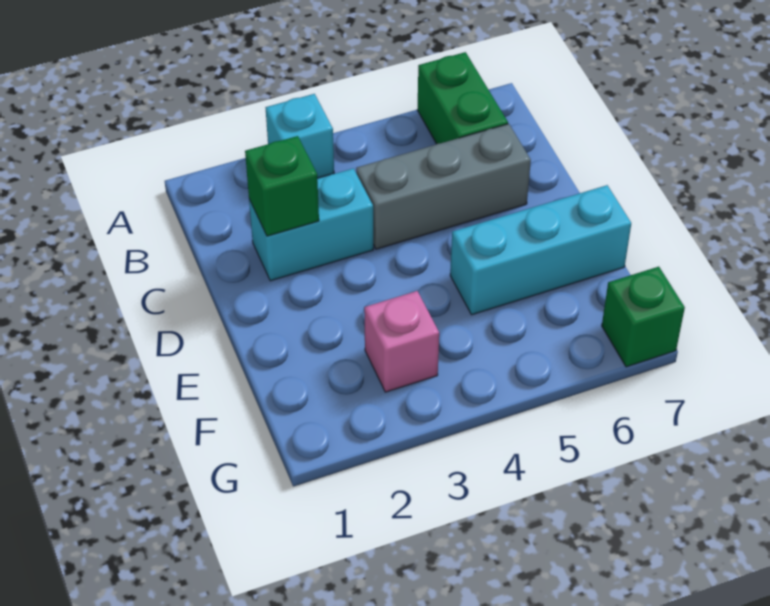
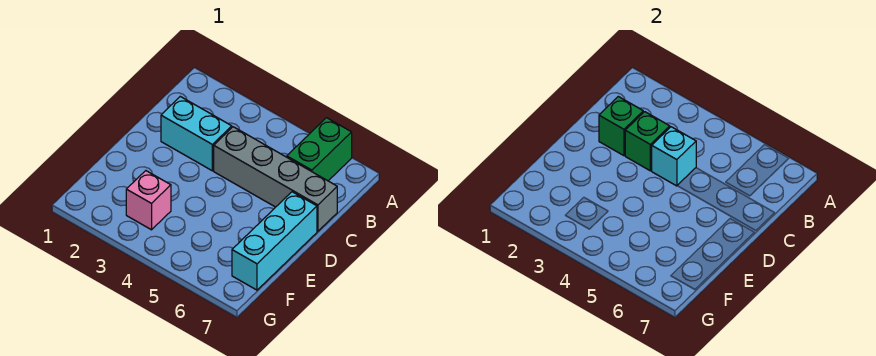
cyan brick A3 level 1 -> cyan brick C4 level 2
grey brick C4:C6 level 1 -> grey brick C4:C7 level 1
cyan brick E5:E7 level 1 -> cyan brick D7:F7 level 1
green brick G7 level 1 -> green brick C3 level 2

